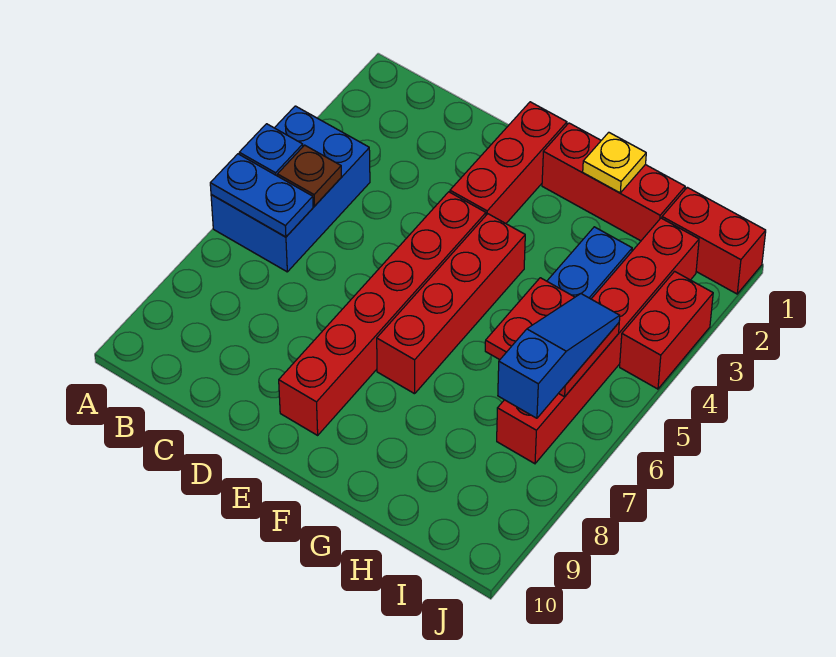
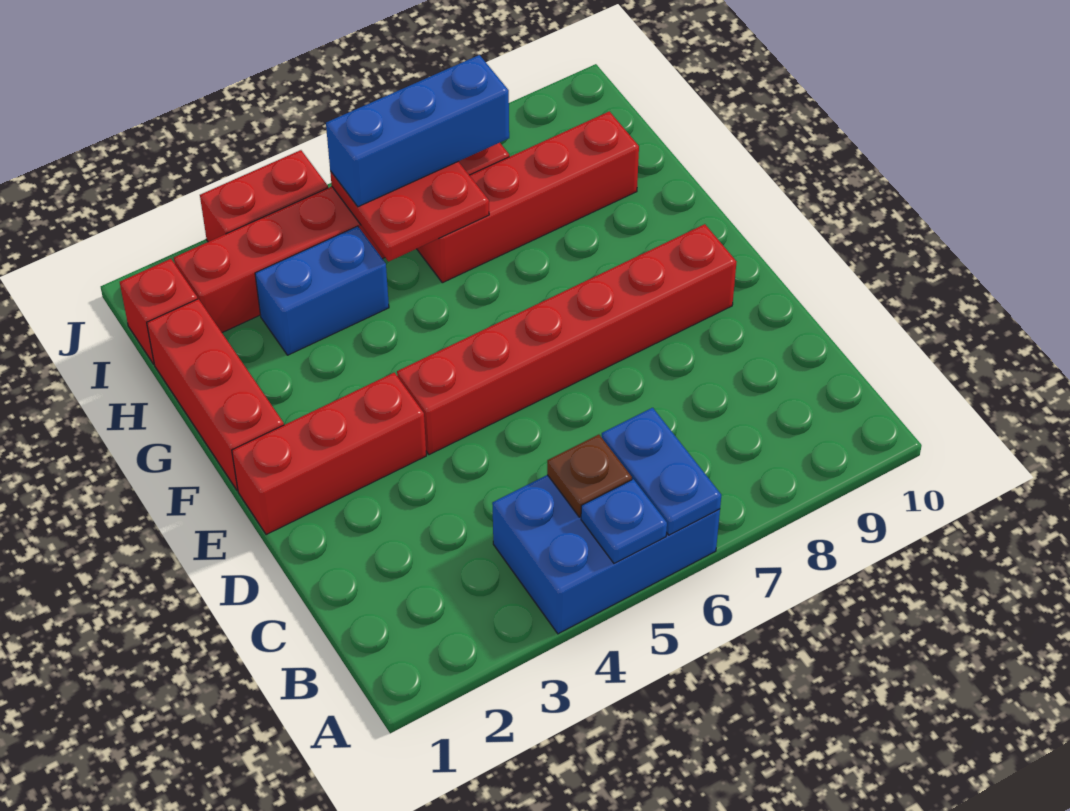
red brick F4:F7 level 1 -> red brick H6:H9 level 1
yellow plate G1 level 2 -> none
red brick I1:J1 level 1 -> red brick I1 level 1
blue slope I5:I7 level 3 top 7 -> blue brick I5:I7 level 3

